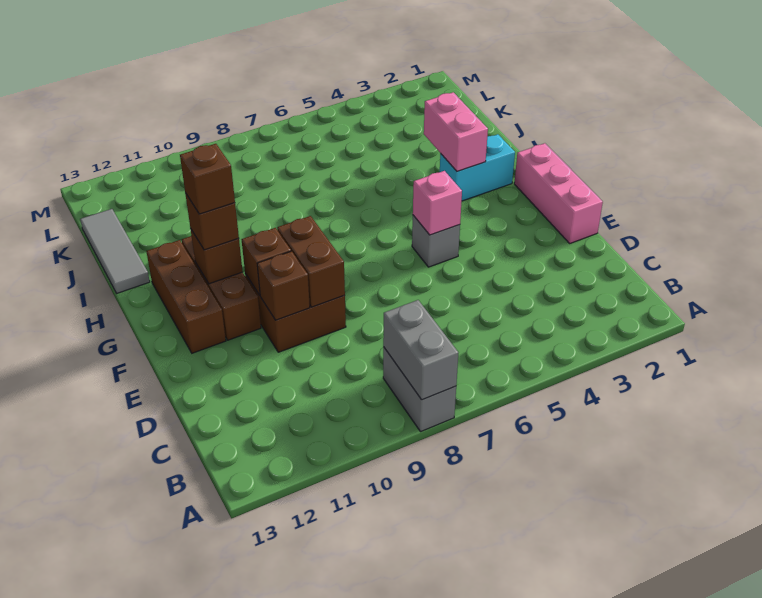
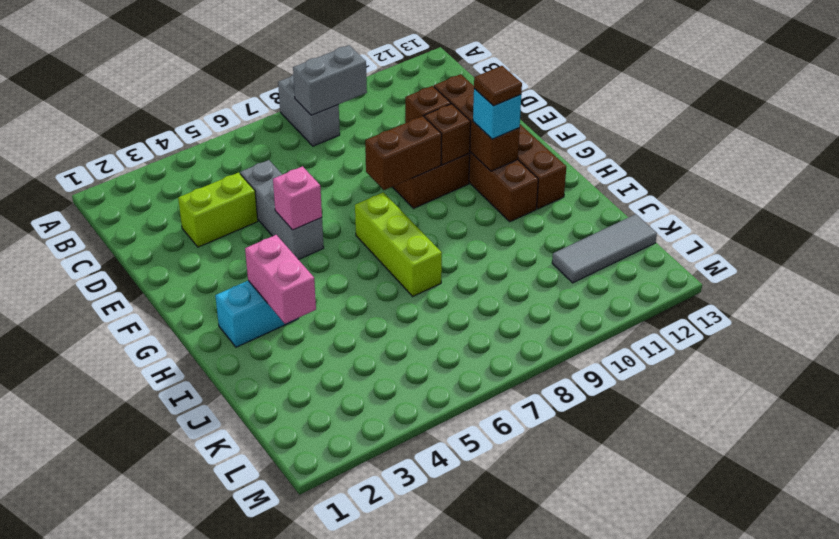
grey brick A8:B8 level 2 -> grey brick B8:B9 level 2
none -> lime brick D3:D4 level 1
pink brick E1:G1 level 1 -> none
brown brick E9:F9 level 2 -> brown brick F8:F9 level 2
grey brick F5 level 1 -> grey brick D5:F5 level 1
none -> lime brick G7:I7 level 1
brown brick G11 level 2 -> brown brick E11:G11 level 2
brown brick G11 level 3 -> cyan brick G11 level 3
brown brick G11 level 4 -> brown tile G11 level 4
grey tile I13:K13 level 1 -> grey tile K11:K13 level 1

